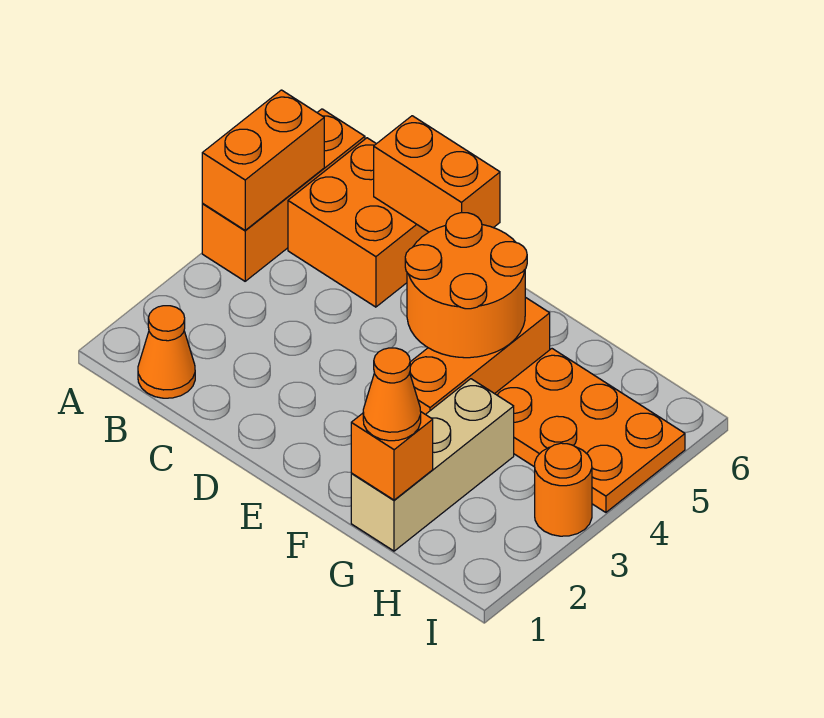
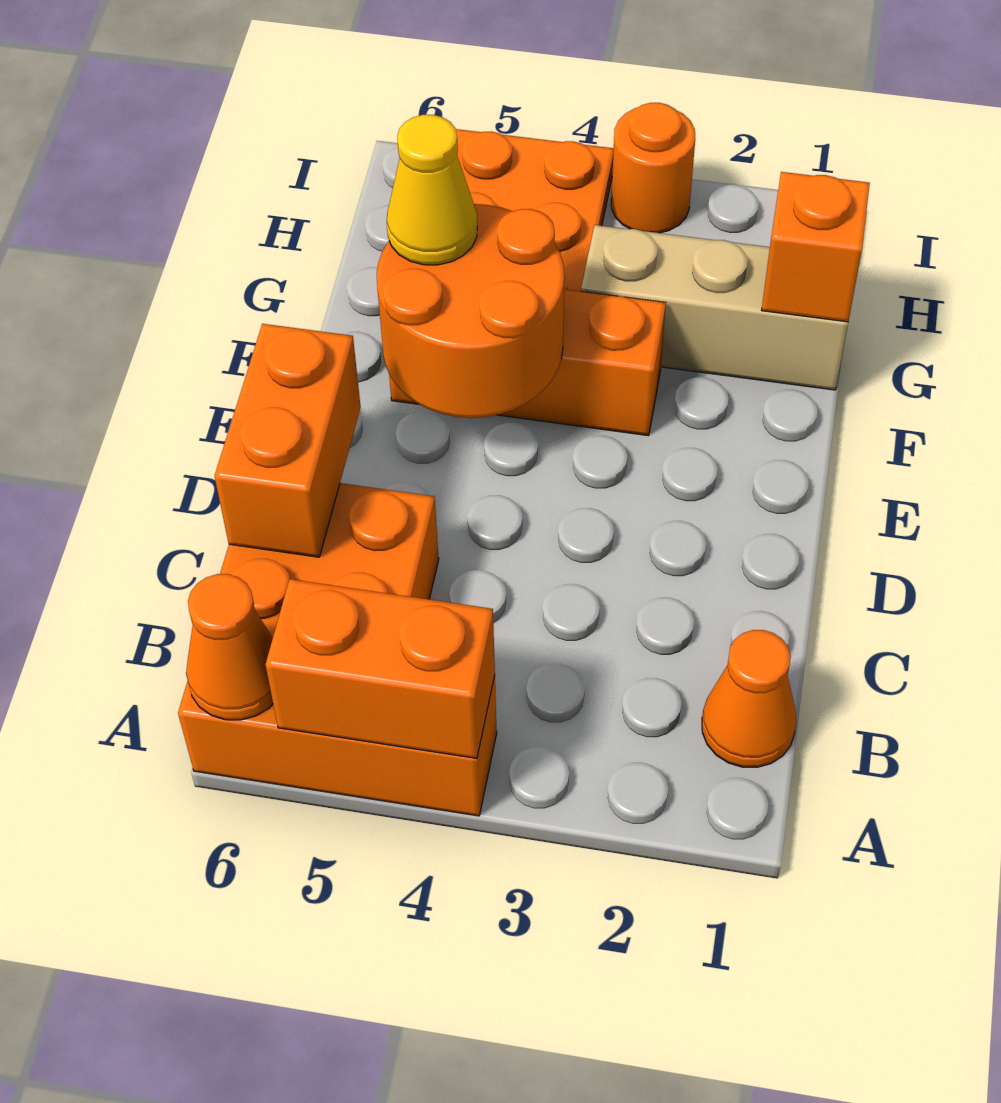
none -> yellow cone F5 level 3
orange cone G1 level 3 -> orange cone A6 level 2

